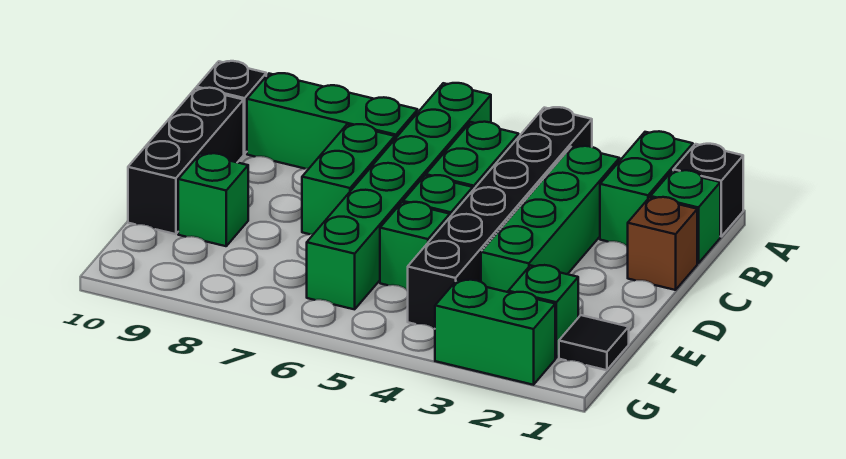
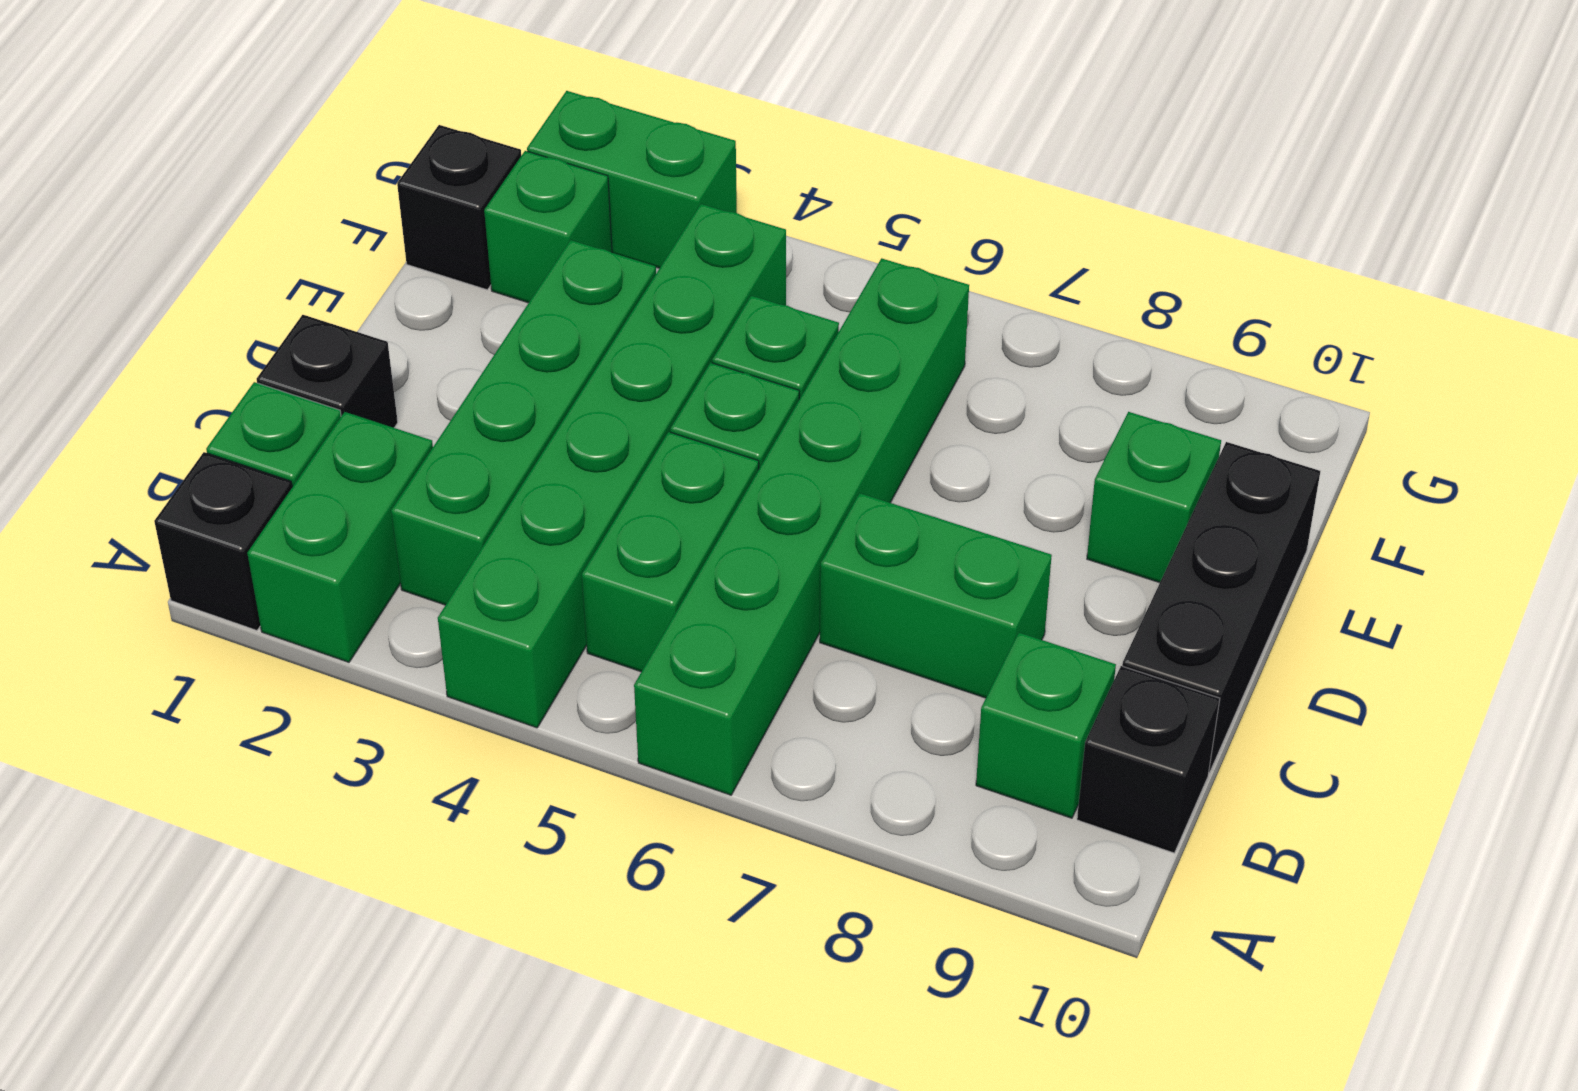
black brick A4:F4 level 1 -> green brick A4:F4 level 1
green brick B7:B9 level 1 -> green brick B9 level 1
brown brick C1 level 1 -> black brick C1 level 1
green brick C7:D7 level 1 -> green brick C7:C8 level 1
black tile F1 level 1 -> black brick F1 level 1

